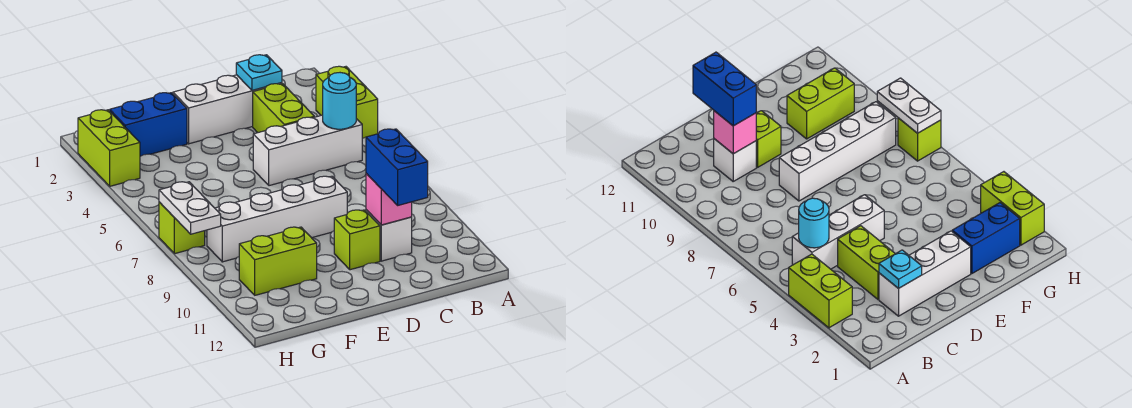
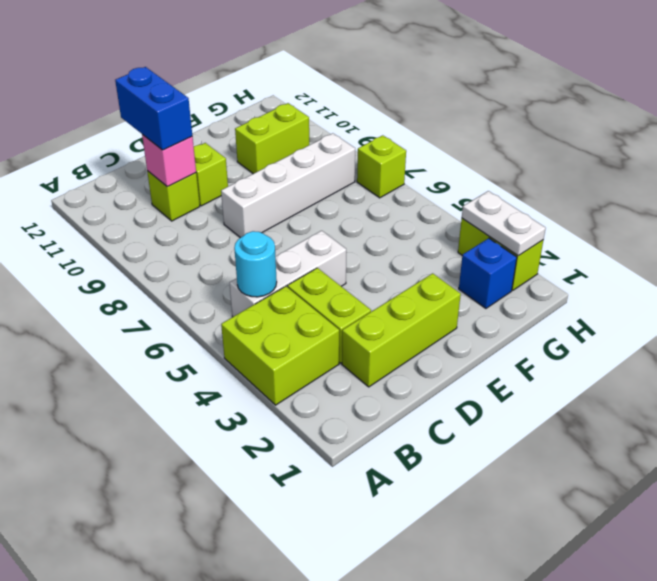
lime brick A3:A4 level 1 -> lime brick A3:B4 level 1
white brick C2:E2 level 1 -> lime brick C2:E2 level 1
cyan plate C2 level 2 -> none
white brick C10 level 1 -> lime brick C10 level 1
blue brick F2:G2 level 1 -> blue brick G2 level 1
white plate H7:H8 level 2 -> white plate H2:H3 level 2

